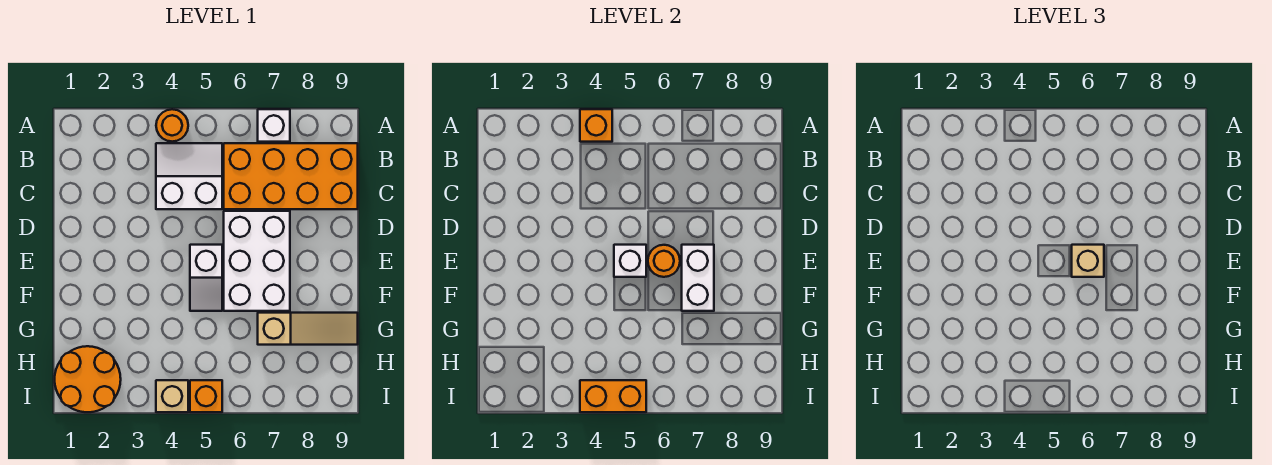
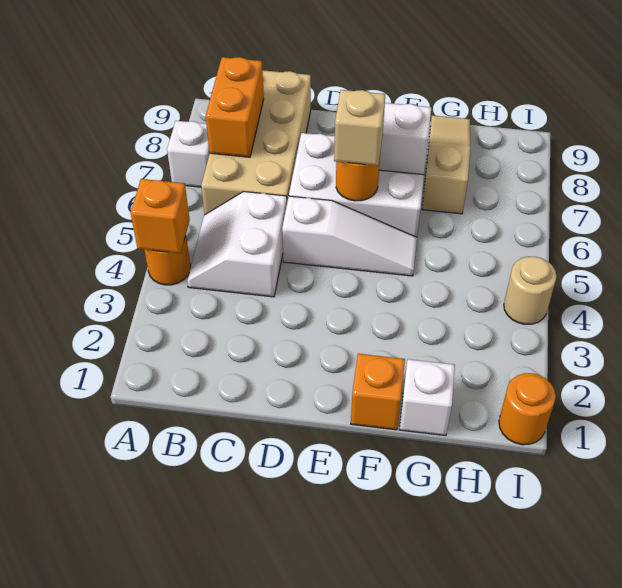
orange brick B6:C9 level 1 -> tan brick B6:C9 level 1
white slope E5:F5 level 1 top E -> white slope D5:F5 level 1 top D
white brick E5 level 2 -> white brick G1 level 1
orange round brick H1:I2 level 1 -> orange round brick I1 level 1
tan brick I4 level 1 -> tan round brick I4 level 1
orange brick I4:I5 level 2 -> orange brick B7:B8 level 2
orange brick I5 level 1 -> orange brick F1 level 1

